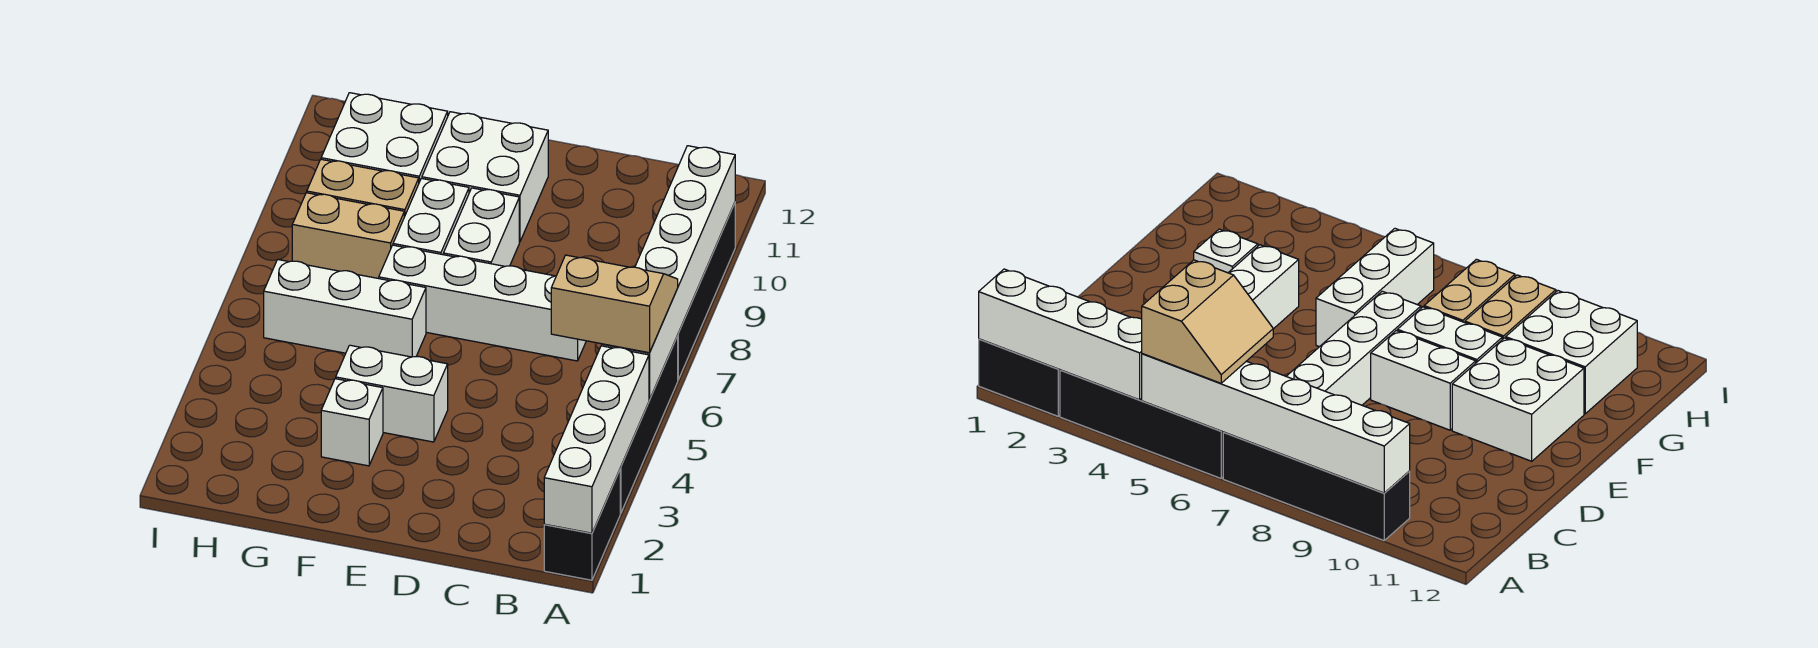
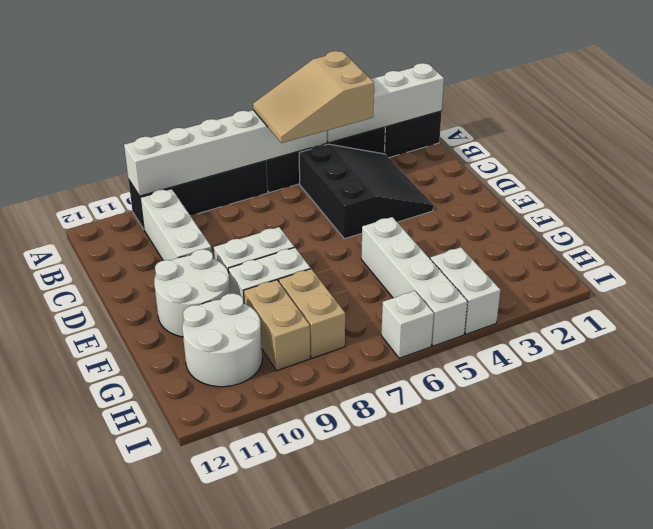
tan slope A5:B6 level 3 top 5 -> tan slope A4:B6 level 3 top 4
none -> black slope B3:D5 level 1 top 5
white brick C7:F7 level 1 -> white brick F5:I5 level 1
white brick E4:F4 level 1 -> white brick H4:I4 level 1
white brick E10:F11 level 1 -> white round brick E10:F11 level 1
white brick F3 level 1 -> white brick I6 level 1
white brick F6:H6 level 1 -> white brick B10:D10 level 1
white brick G10:H11 level 1 -> white round brick G10:H11 level 1

